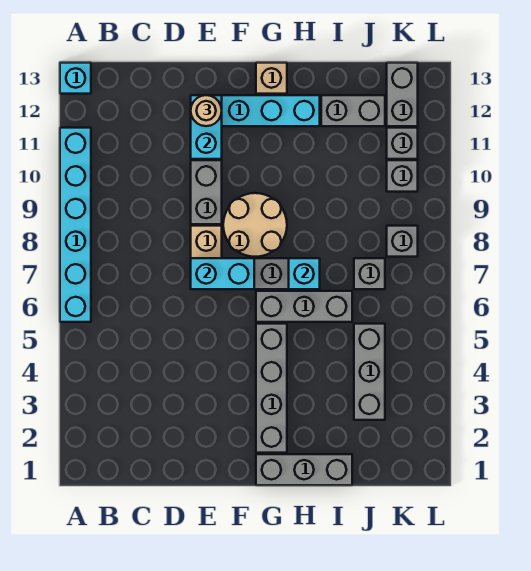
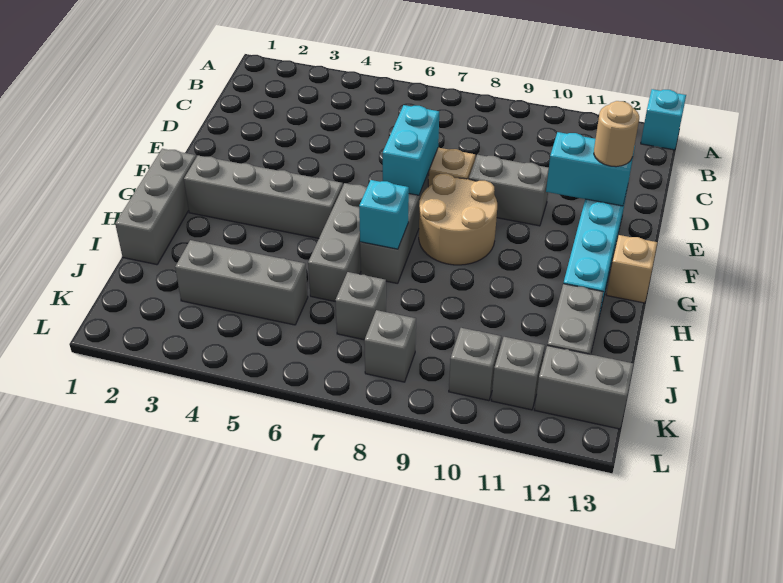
cyan brick A6:A11 level 1 -> none

